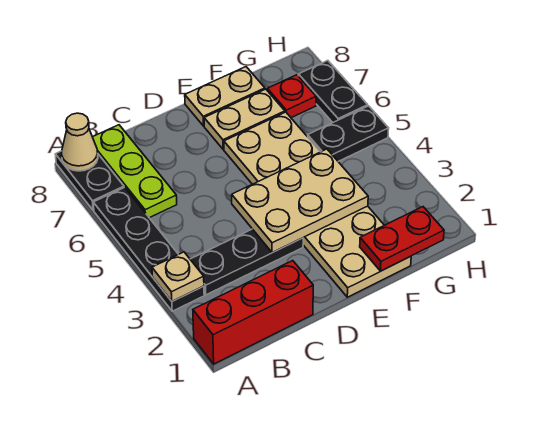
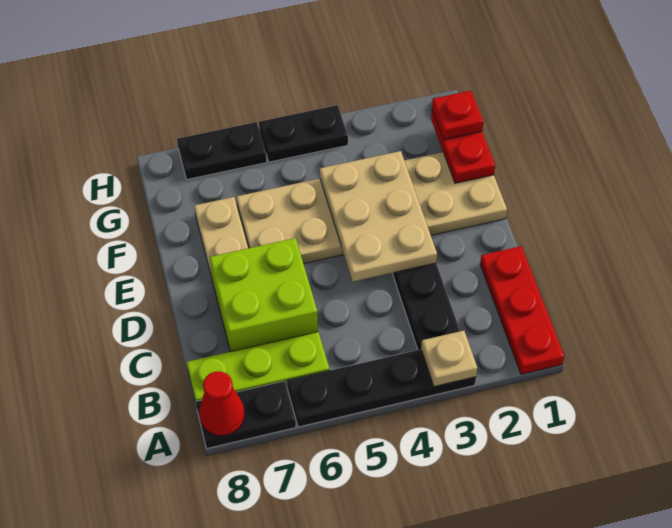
red brick A1:C1 level 1 -> red plate A1:C1 level 1
tan cone A8 level 2 -> red cone A8 level 2
none -> lime brick C6:D7 level 1
tan plate E8:F8 level 1 -> none
black plate G5:H5 level 1 -> black plate H4:H5 level 1
red plate G7 level 1 -> red plate G1 level 3

